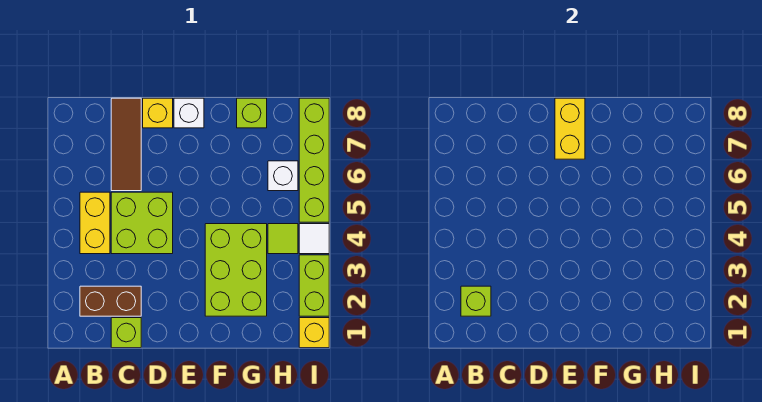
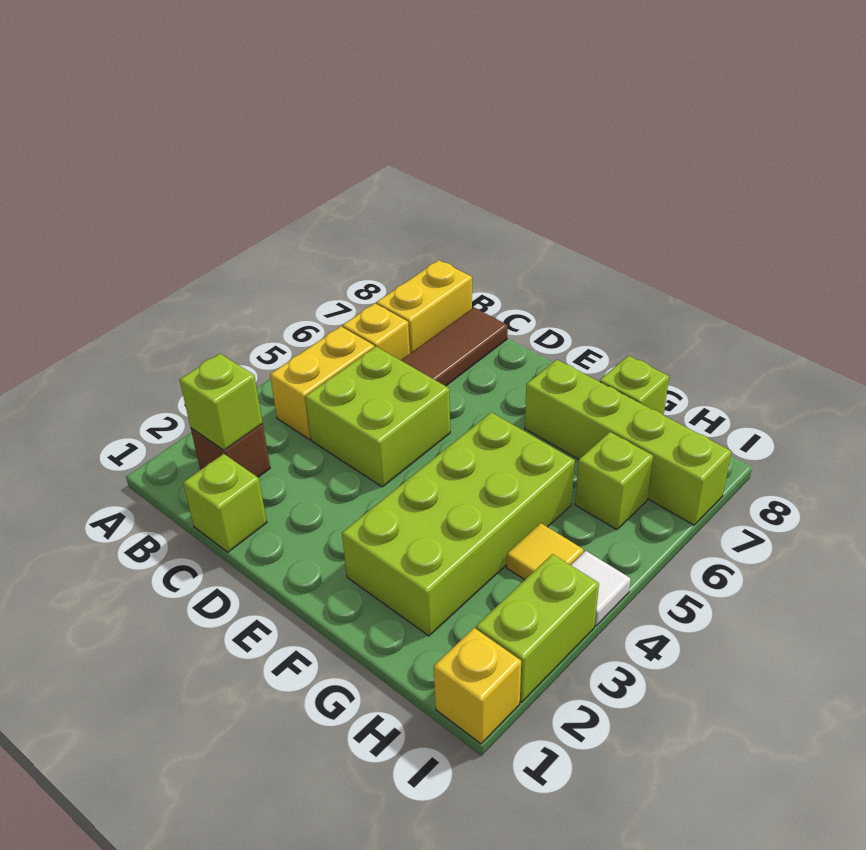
brown brick B2:C2 level 1 -> brown brick B2 level 1
yellow brick D8 level 1 -> yellow brick B6 level 1
yellow brick E7:E8 level 2 -> yellow brick B7:B8 level 1
white brick E8 level 1 -> none
lime brick F2:G4 level 1 -> lime brick F2:G5 level 1
lime tile H4 level 1 -> yellow tile H4 level 1
white brick H6 level 1 -> lime brick H6 level 1
lime brick I5:I8 level 1 -> lime brick F7:I7 level 1

